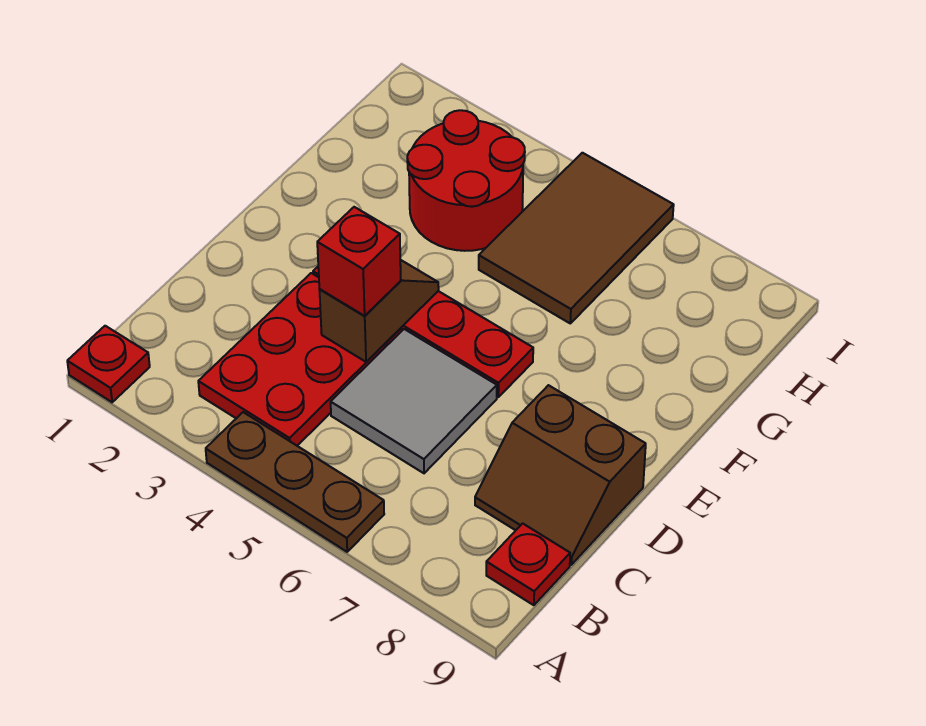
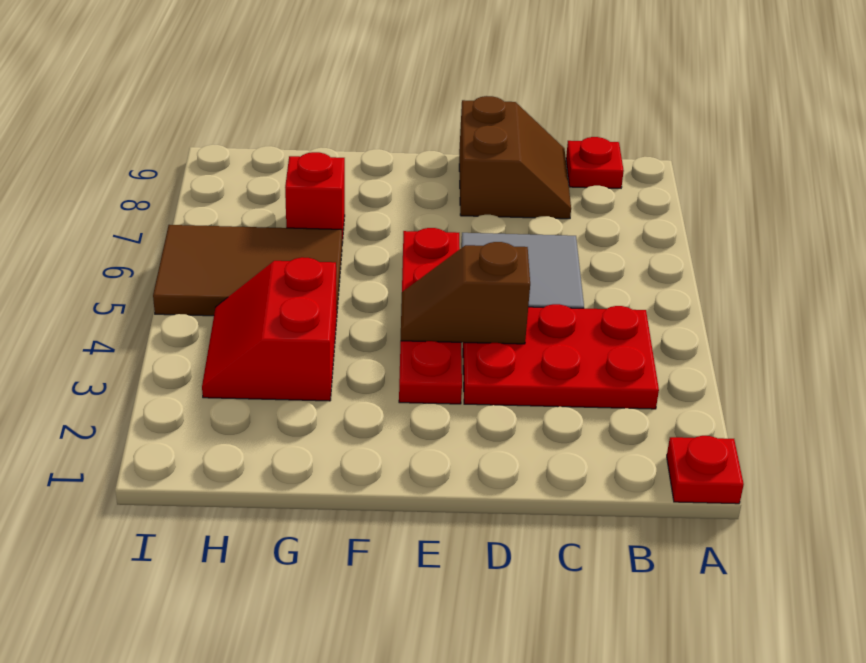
brown plate A4:A6 level 1 -> none
red brick D4 level 3 -> red brick G7 level 1
red round brick G3:H4 level 1 -> red slope G3:H4 level 1 top G

